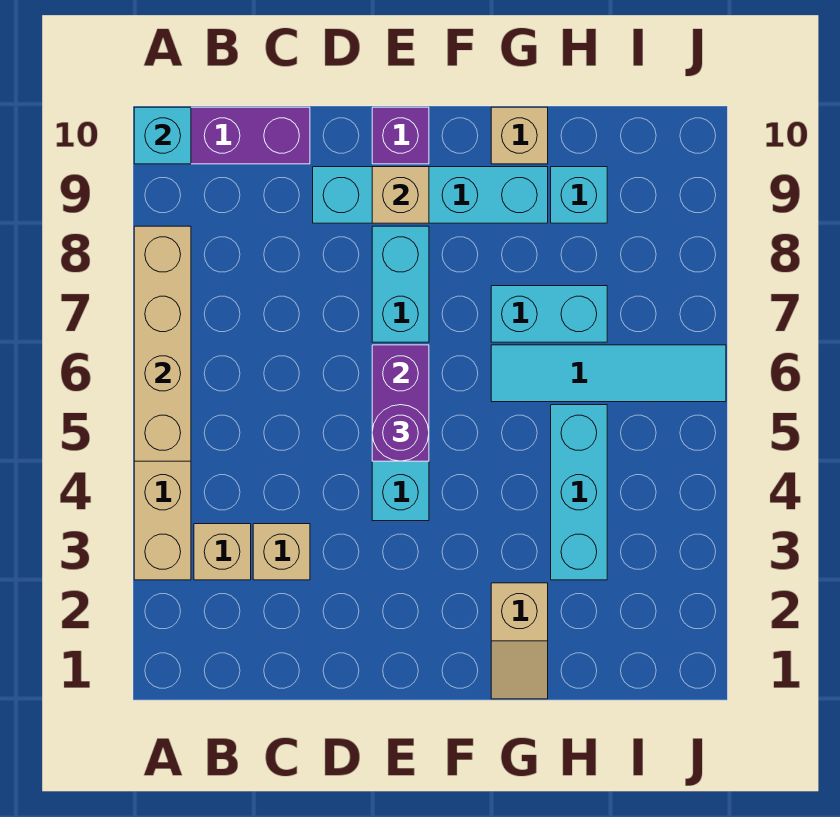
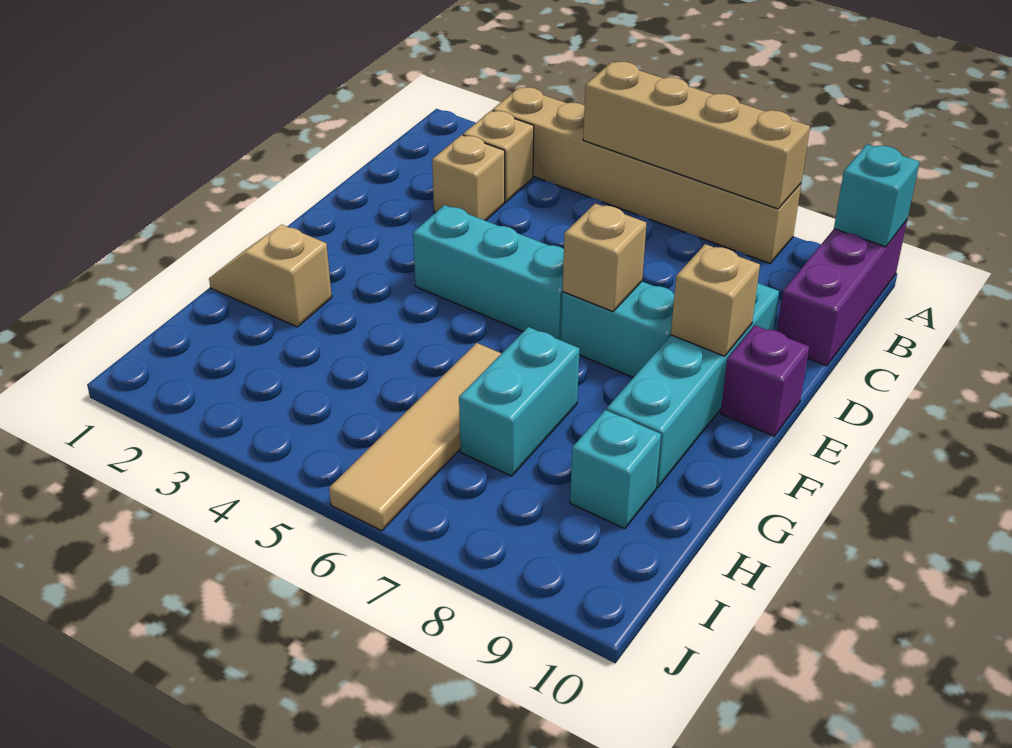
purple brick E5:E6 level 2 -> none
purple round brick E5 level 3 -> none
cyan tile G6:J6 level 1 -> tan tile G6:J6 level 1
tan brick G10 level 1 -> tan brick E7 level 2
cyan brick H3:H5 level 1 -> none

